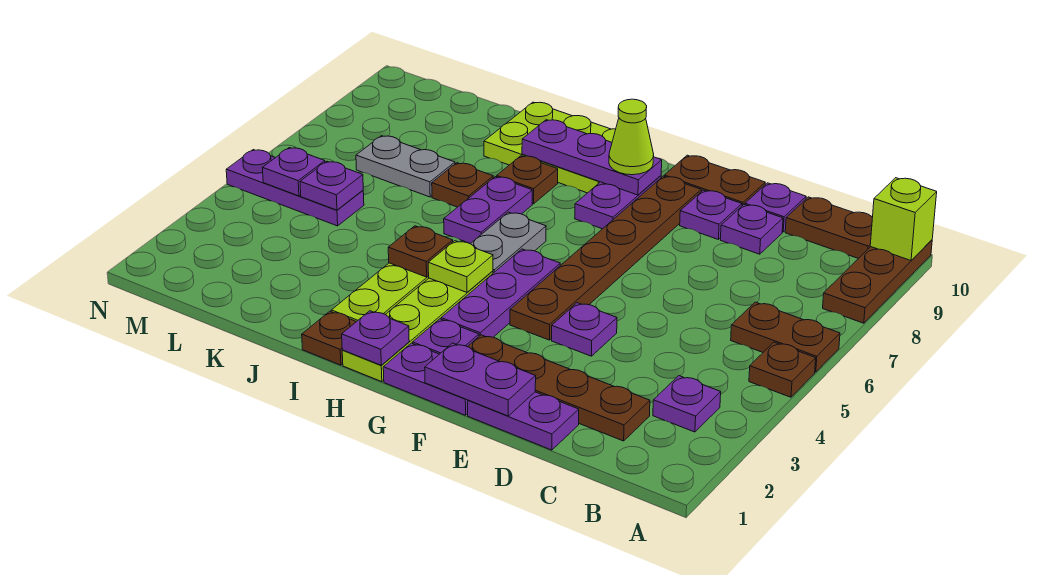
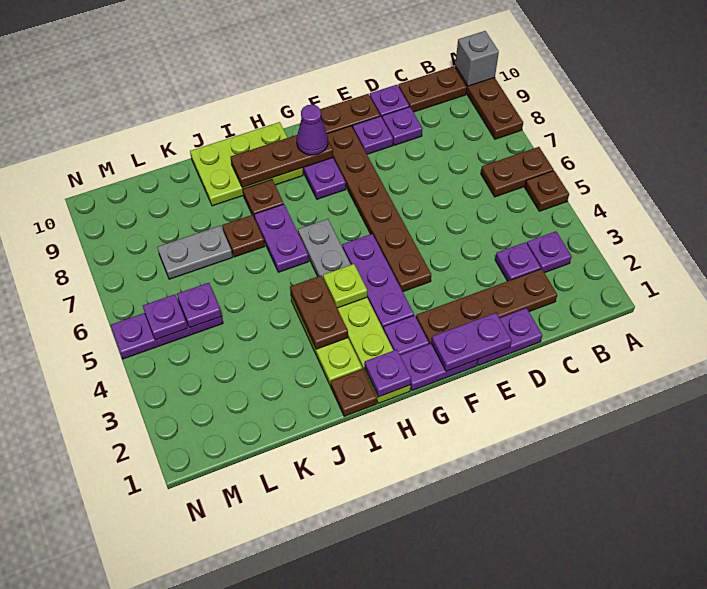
lime brick A10 level 2 -> grey brick A10 level 2
purple plate E4 level 1 -> purple plate C3 level 1
purple plate G9:I9 level 2 -> brown plate G9:I9 level 2
lime cone G9 level 3 -> purple cone G9 level 3
brown plate I4 level 2 -> brown plate I3:I4 level 2

